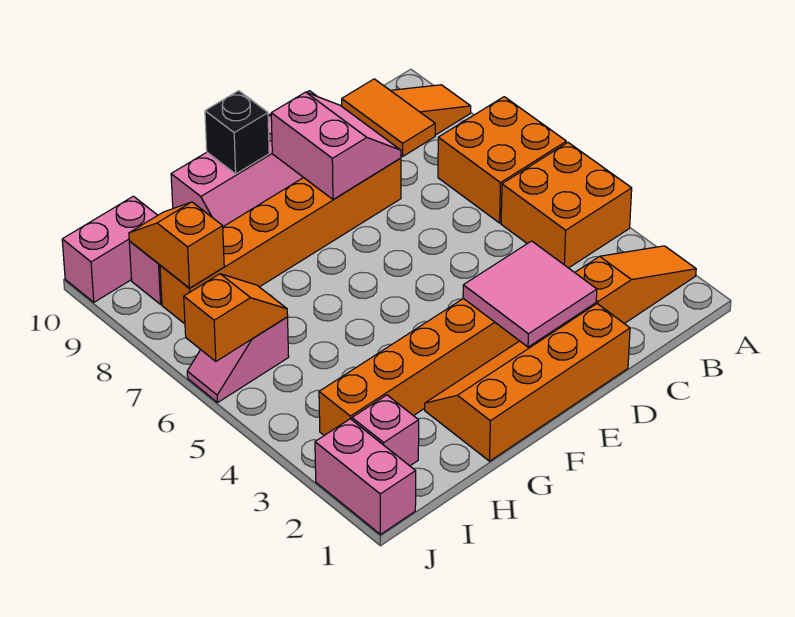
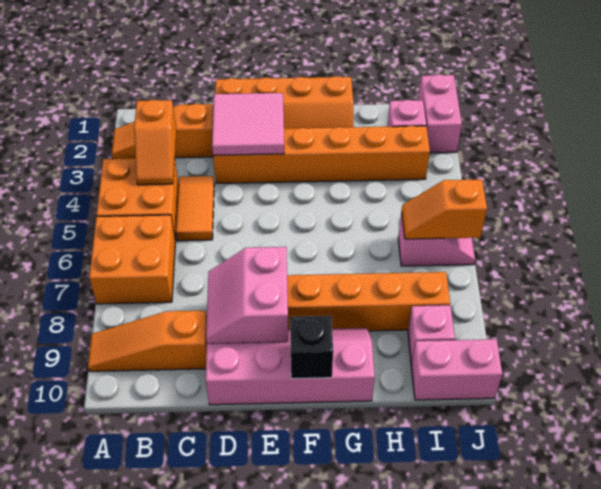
orange tile C8:C9 level 2 -> orange tile C4:C5 level 1
orange slope I8:I9 level 2 top 8 -> orange slope B3:B4 level 2 top 3

